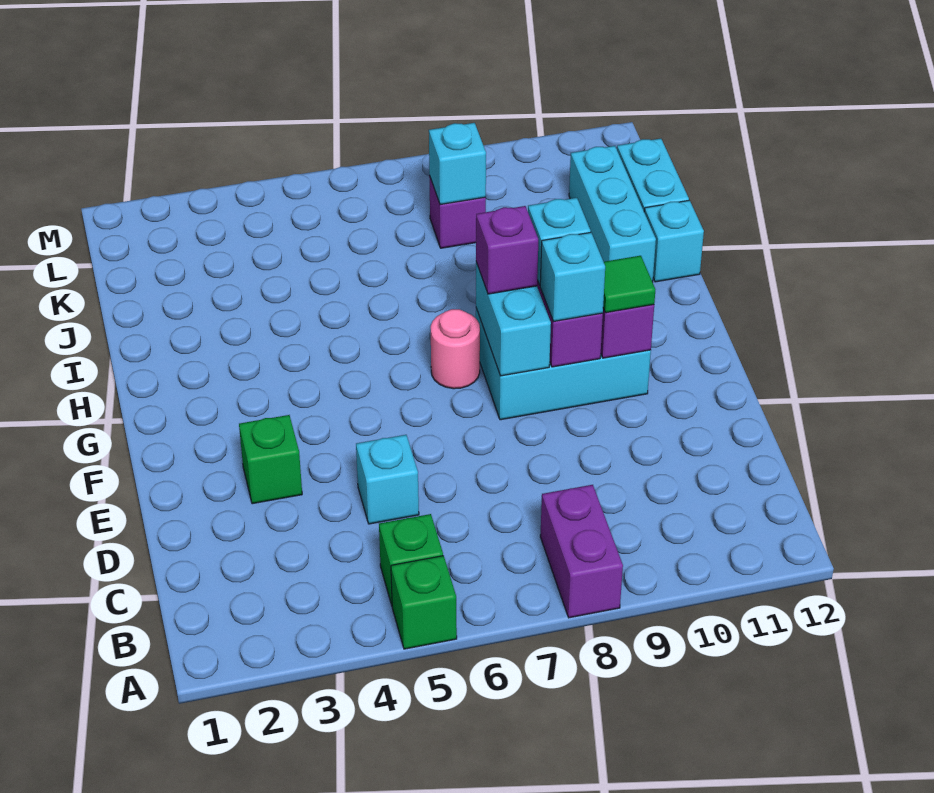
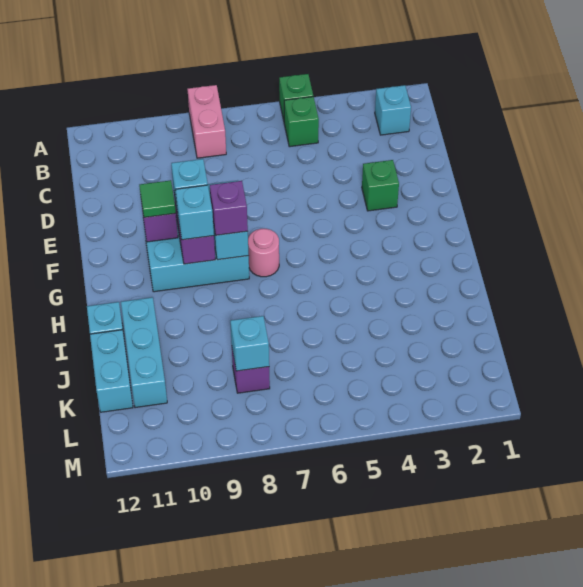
purple brick A8:B8 level 1 -> pink brick A8:B8 level 1
cyan brick D5 level 1 -> cyan brick B2 level 1

